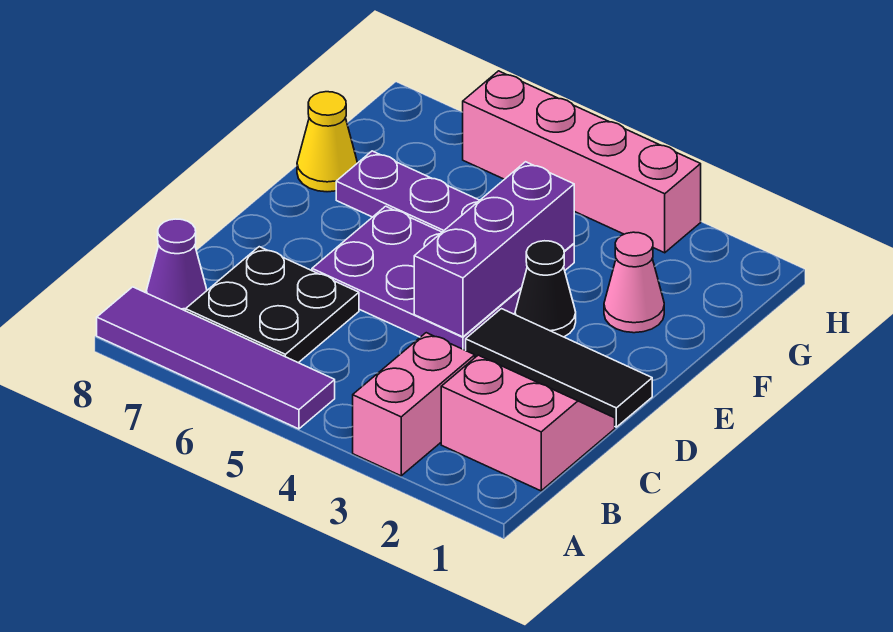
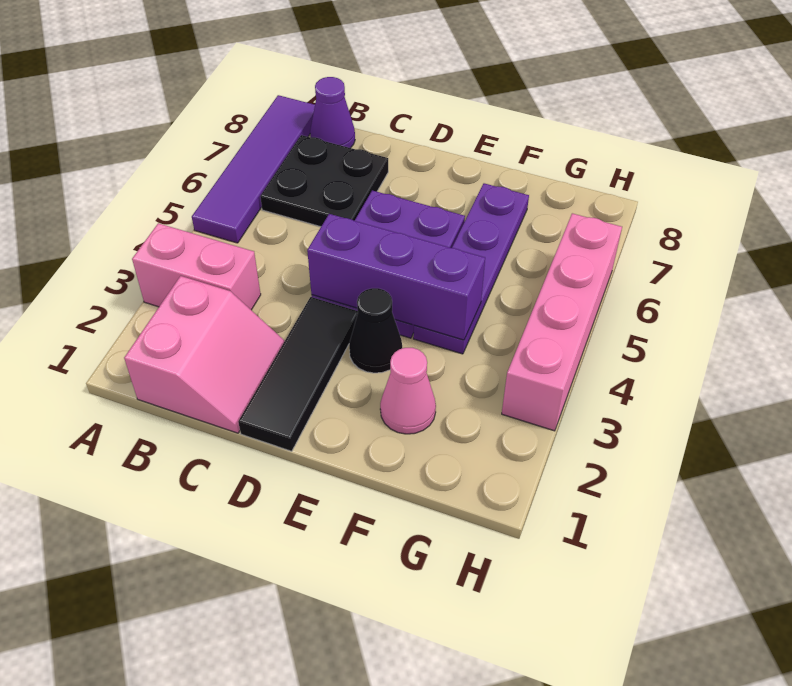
yellow cone F8 level 1 -> none

